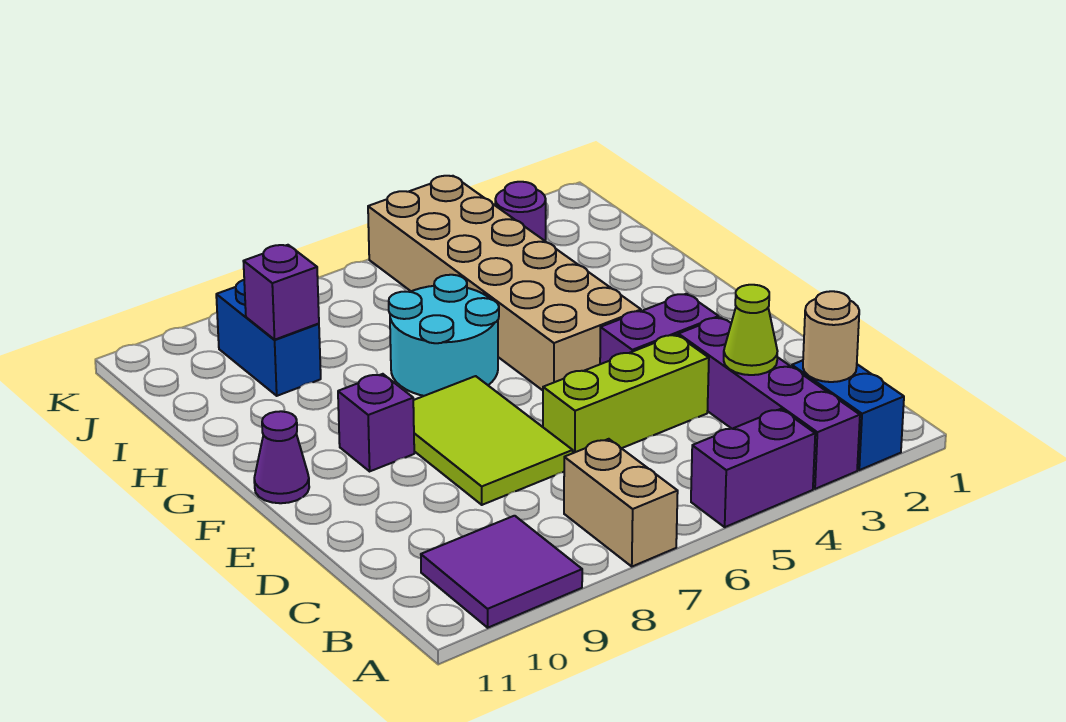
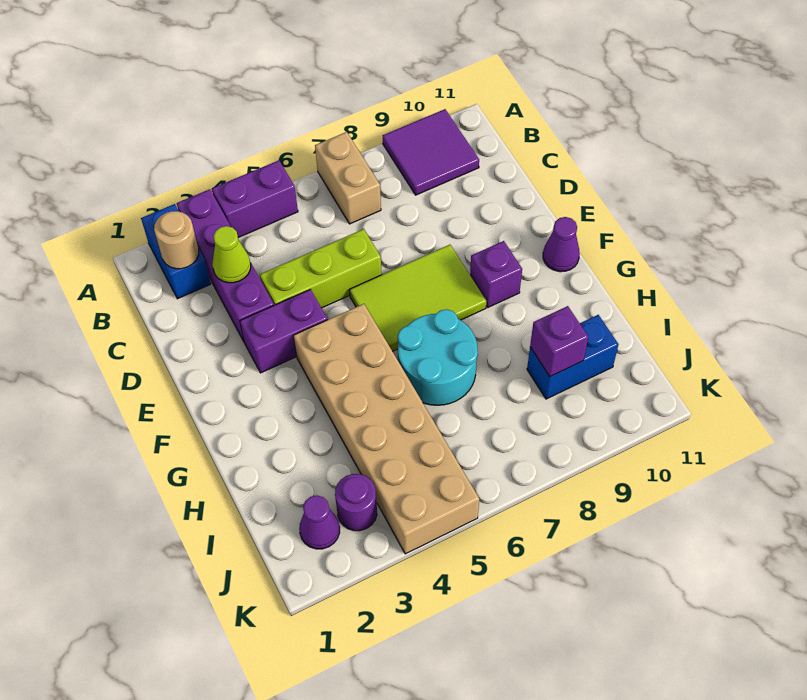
lime tile D7:F8 level 1 -> lime tile E6:F8 level 1
blue brick I9:J9 level 1 -> blue brick I9:I10 level 1
none -> purple cone J2 level 1

